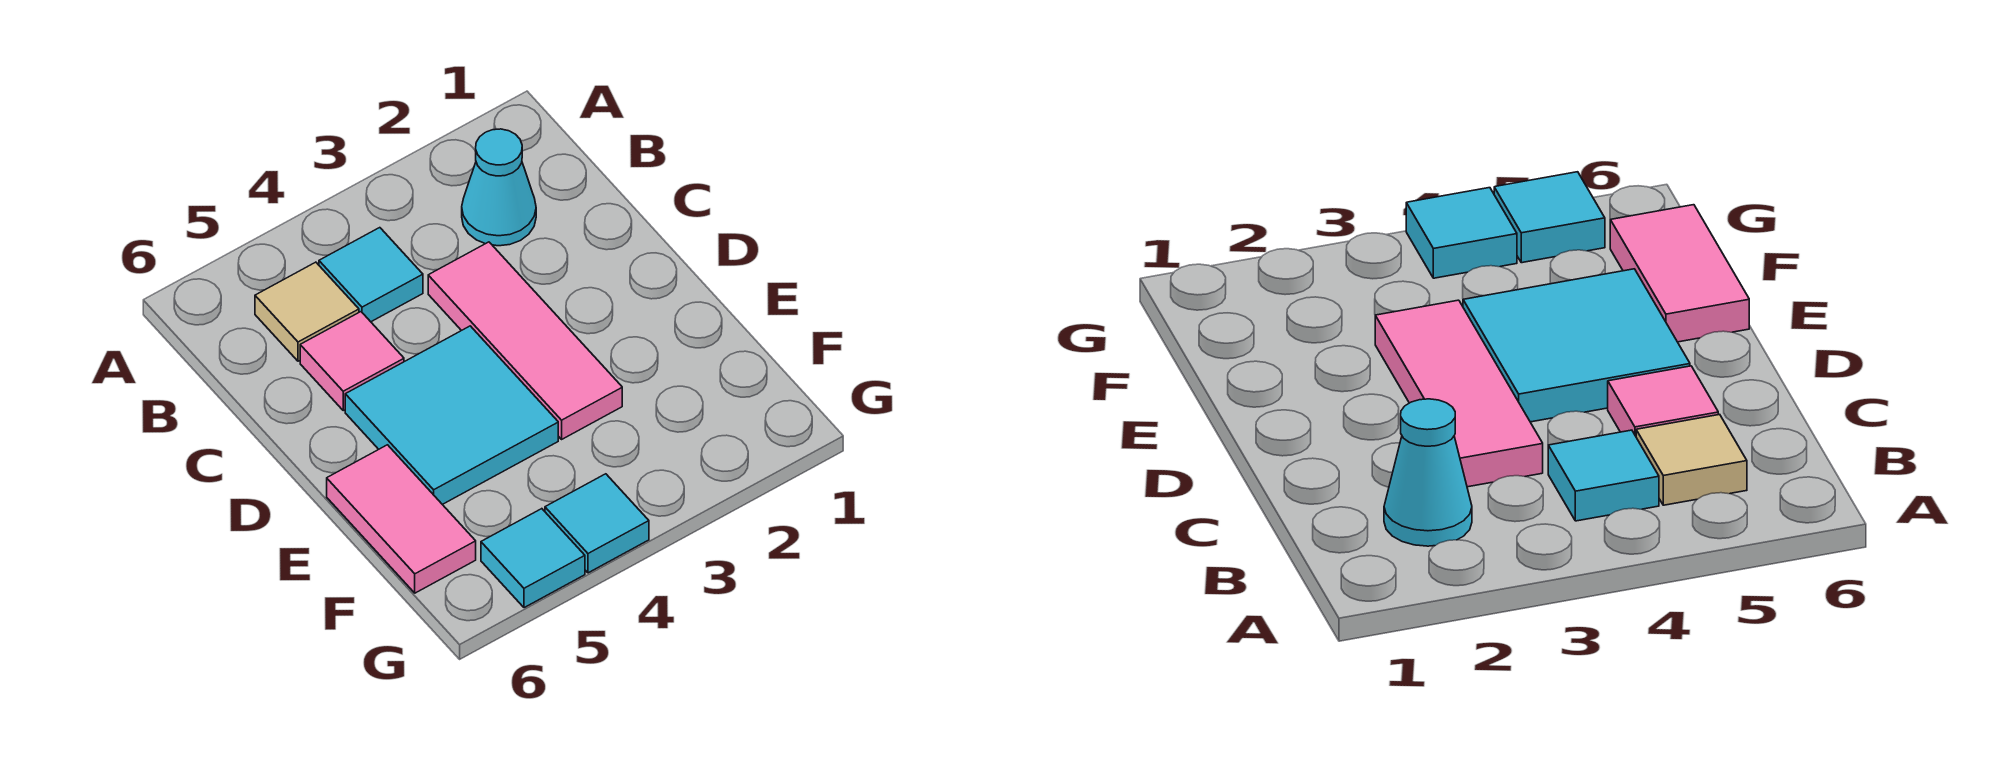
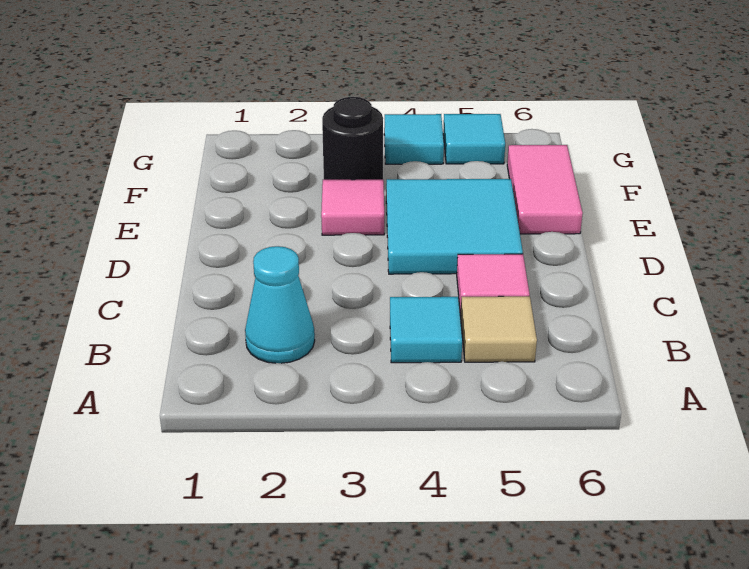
pink tile C3:E3 level 1 -> pink tile E3 level 1
none -> black round brick F3 level 1

